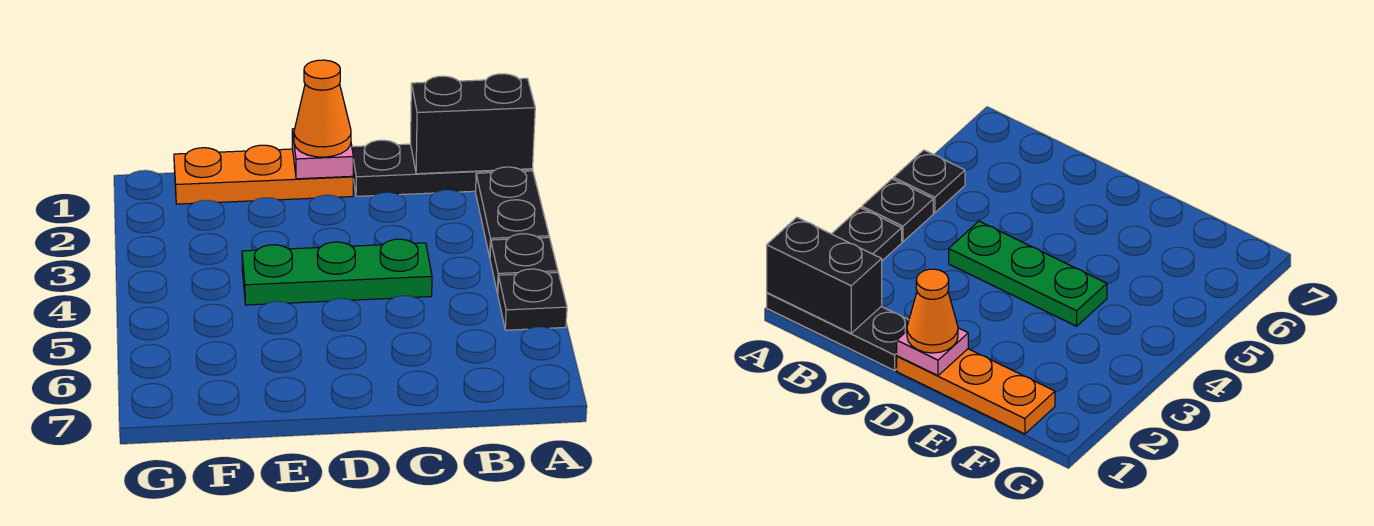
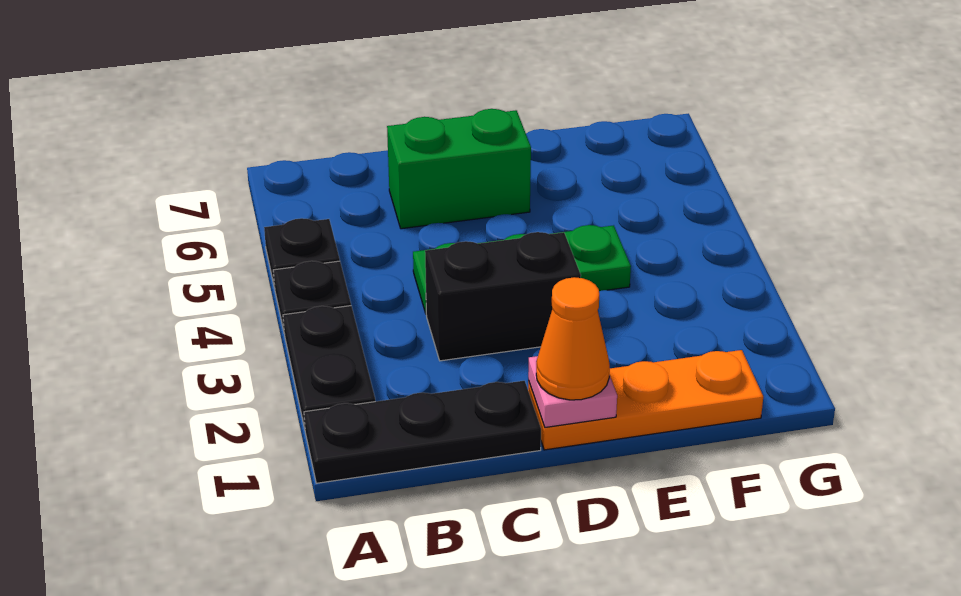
black brick A1:B1 level 2 -> black brick C3:D3 level 1
none -> green brick C6:D6 level 1

